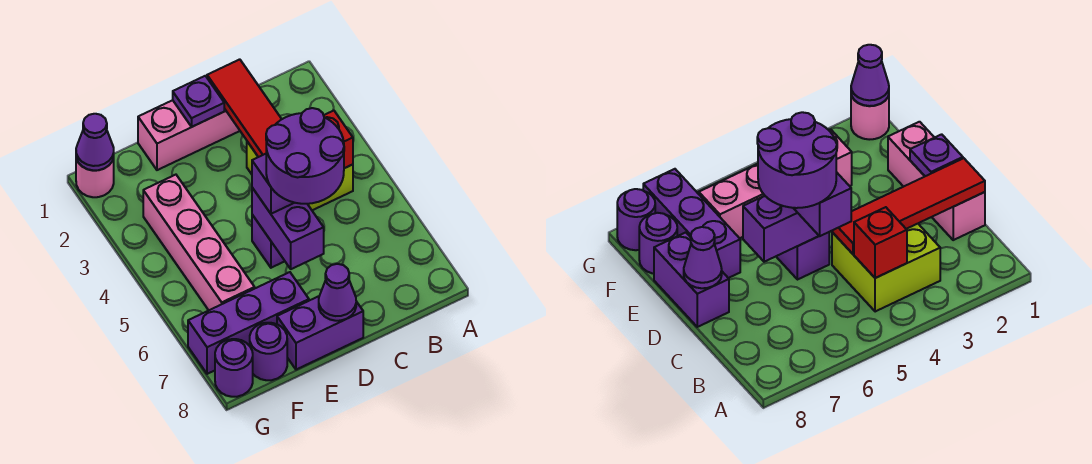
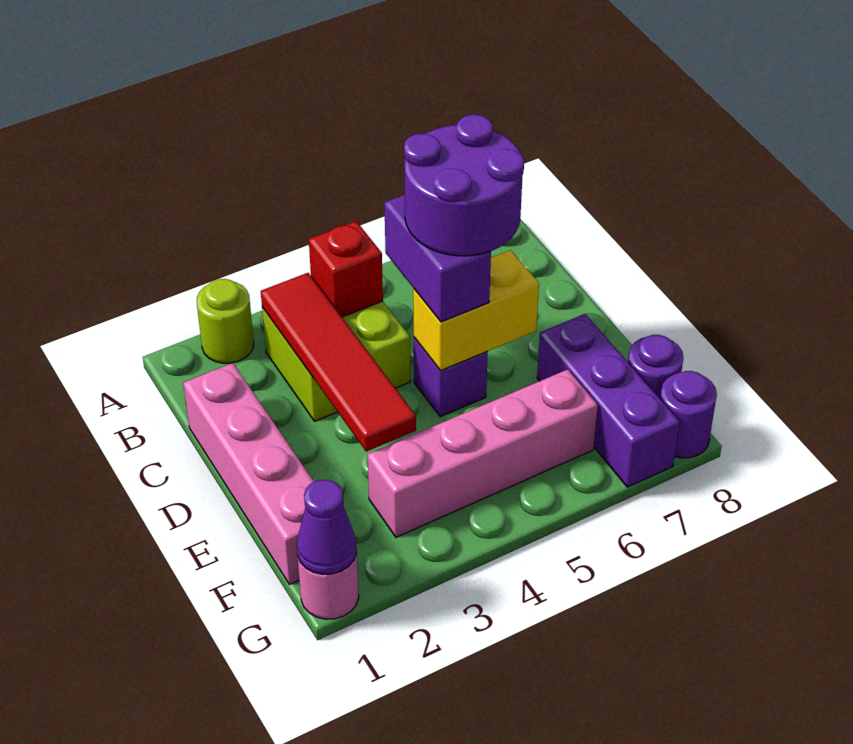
none -> lime round brick A2 level 1
pink brick C1:E1 level 1 -> pink brick C1:F1 level 1
red tile C1:C4 level 2 -> red tile B3:E3 level 2
purple plate D1 level 2 -> none
purple brick D5:D6 level 2 -> yellow brick D5:D6 level 2
purple brick D8:E8 level 1 -> none
purple cone D8 level 2 -> none

